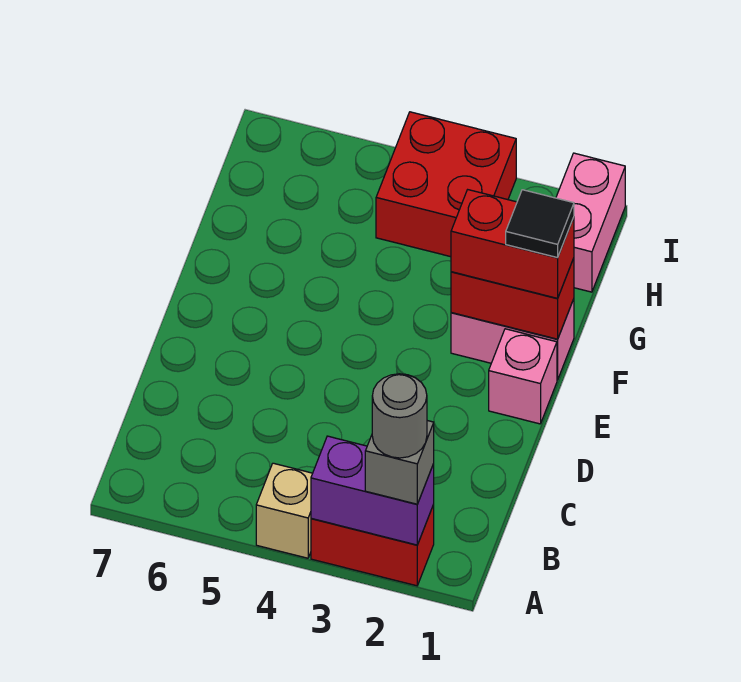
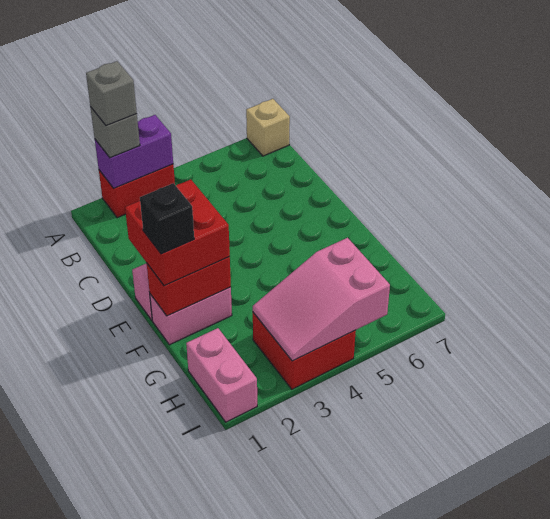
grey round brick A2 level 4 -> grey brick A2 level 4
tan brick A4 level 1 -> tan brick A7 level 1
red brick F1:F2 level 3 -> red brick E1:F2 level 3
black tile F1 level 4 -> black brick F1 level 4
none -> pink slope H3:I5 level 2 top 5

